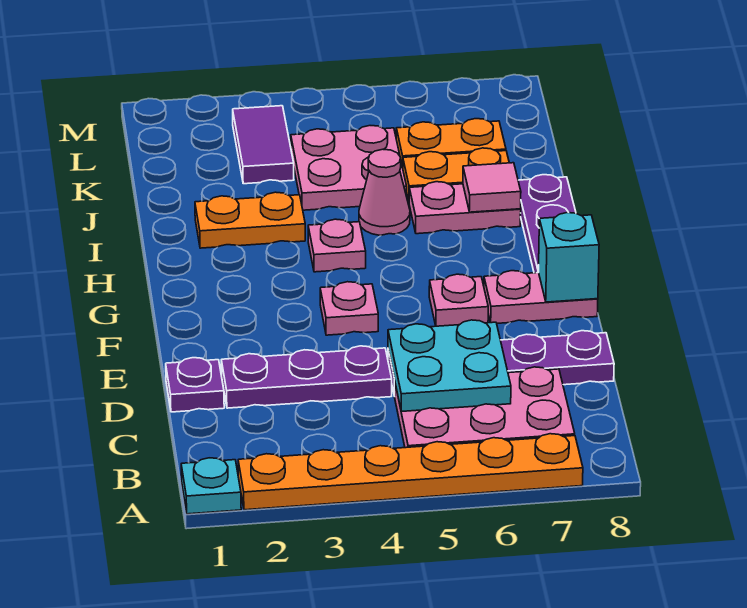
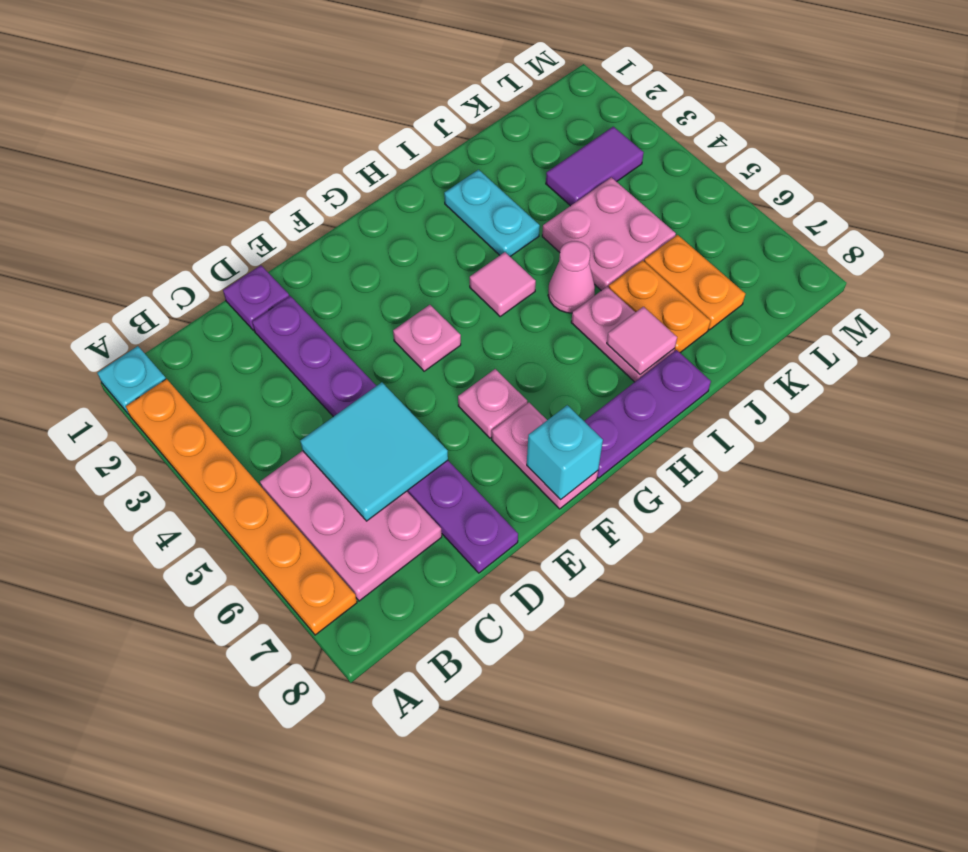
cyan plate C5:D6 level 2 -> cyan tile C5:D6 level 2
pink plate H4 level 1 -> pink tile H4 level 1
orange plate I2:I3 level 1 -> cyan plate I2:I3 level 1

